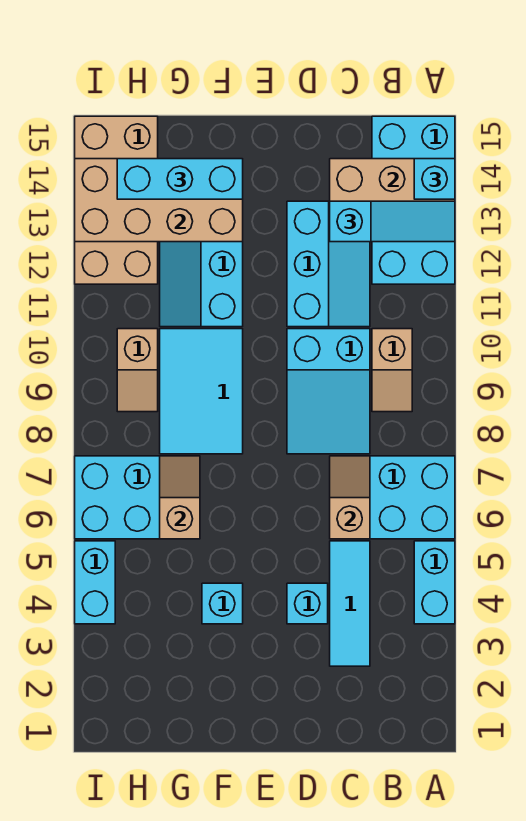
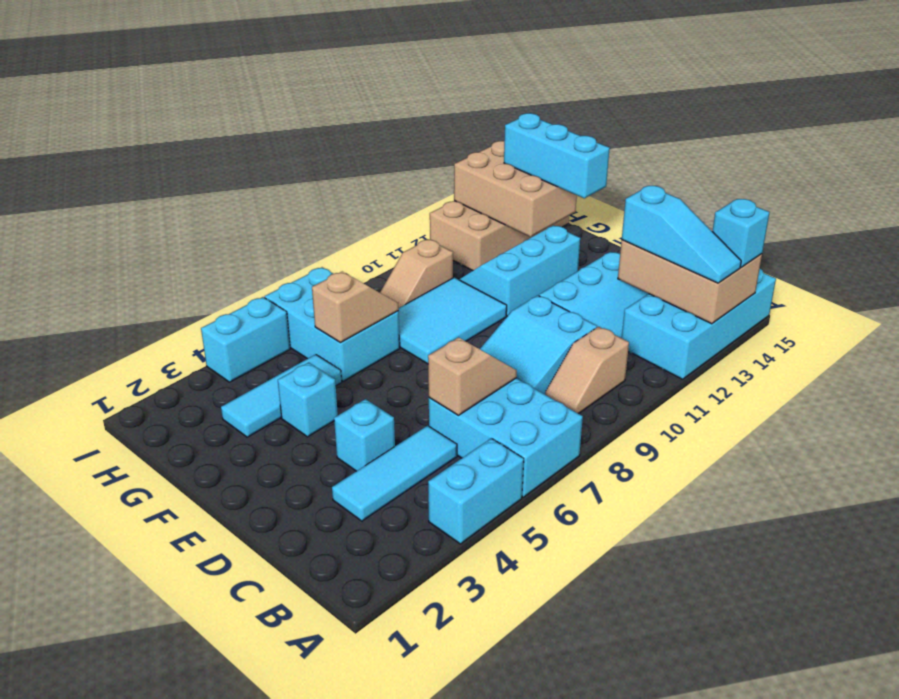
tan brick F13:I14 level 2 -> tan brick G13:I14 level 2
none -> cyan tile G3:G5 level 1

